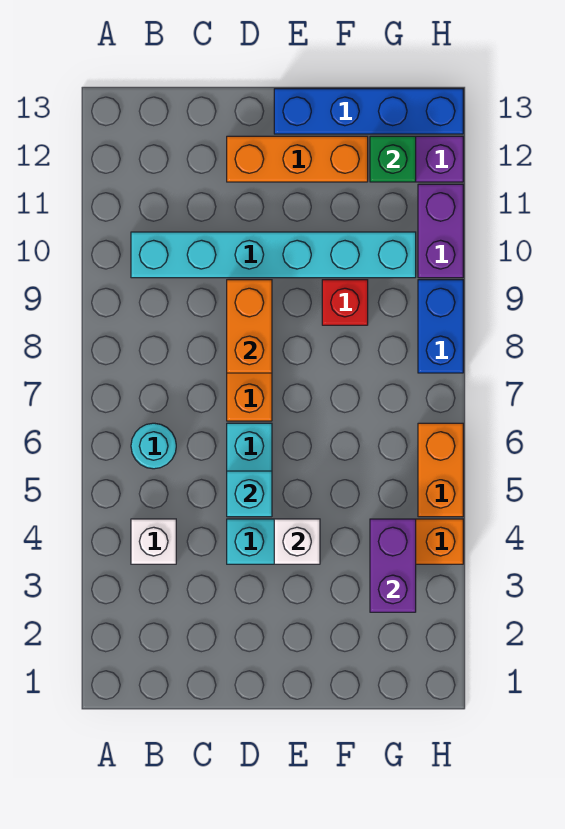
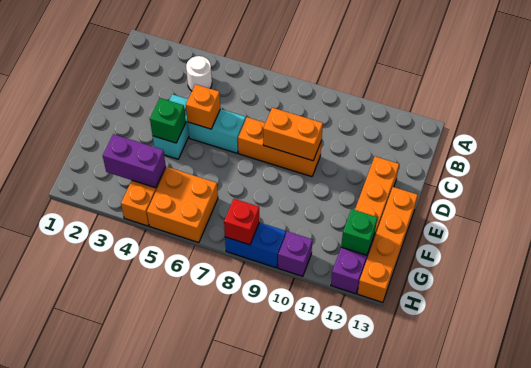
white brick B4 level 1 -> white round brick B4 level 1
cyan round brick B6 level 1 -> none
cyan brick B10:G10 level 1 -> none
cyan brick D5 level 2 -> orange brick D5 level 2
white brick E4 level 2 -> green brick E4 level 2
blue brick E13:H13 level 1 -> orange brick E13:H13 level 1
red brick F9 level 1 -> red brick H8 level 2
orange brick H5:H6 level 1 -> orange brick G5:H6 level 1
purple brick H10:H11 level 1 -> purple brick H10 level 1

